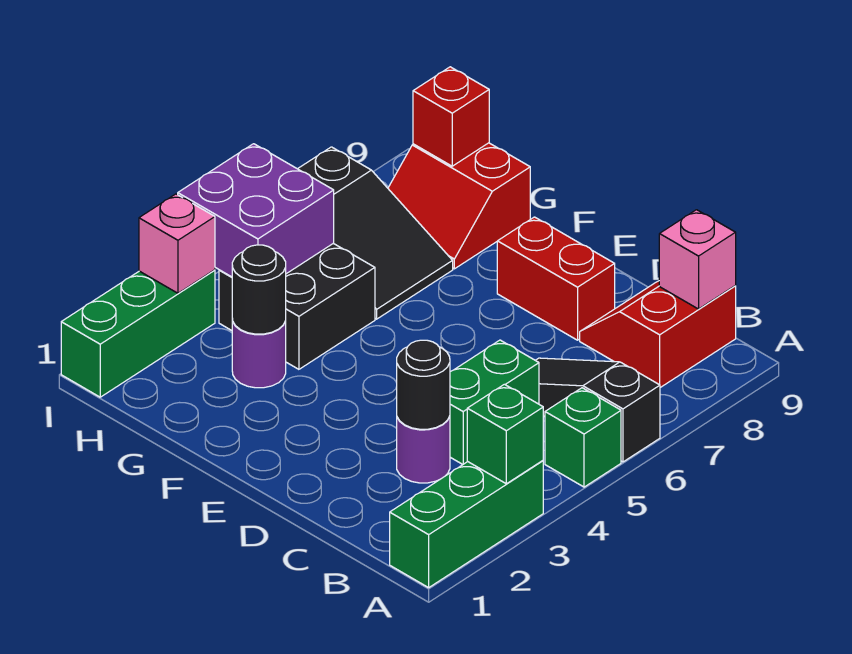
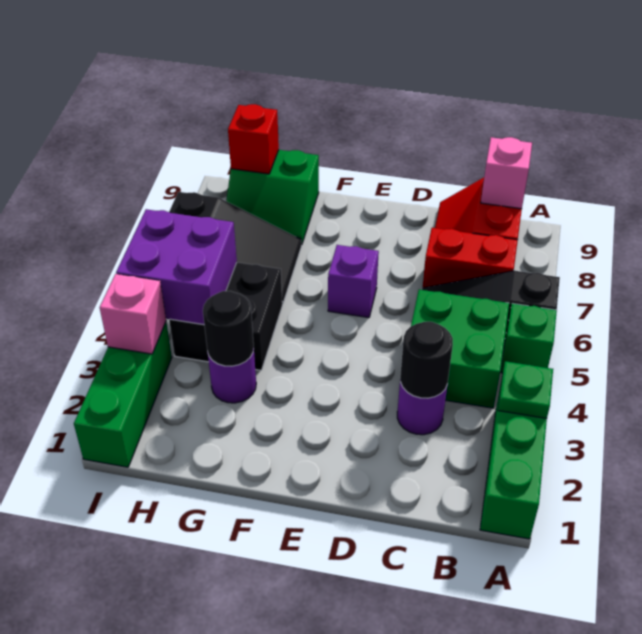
green brick A3 level 2 -> green plate A3 level 2
green brick C4:C5 level 1 -> green brick B4:C5 level 1
red brick D8:E8 level 1 -> red brick B7:C7 level 1
none -> purple brick E6 level 1
red slope G8:H9 level 1 top 9 -> green slope G8:H9 level 1 top 9

